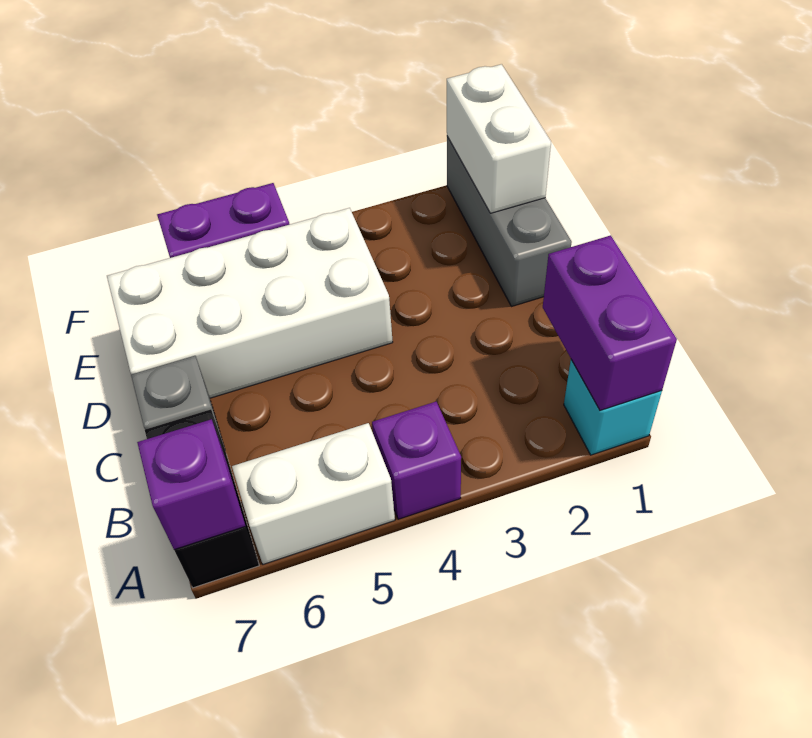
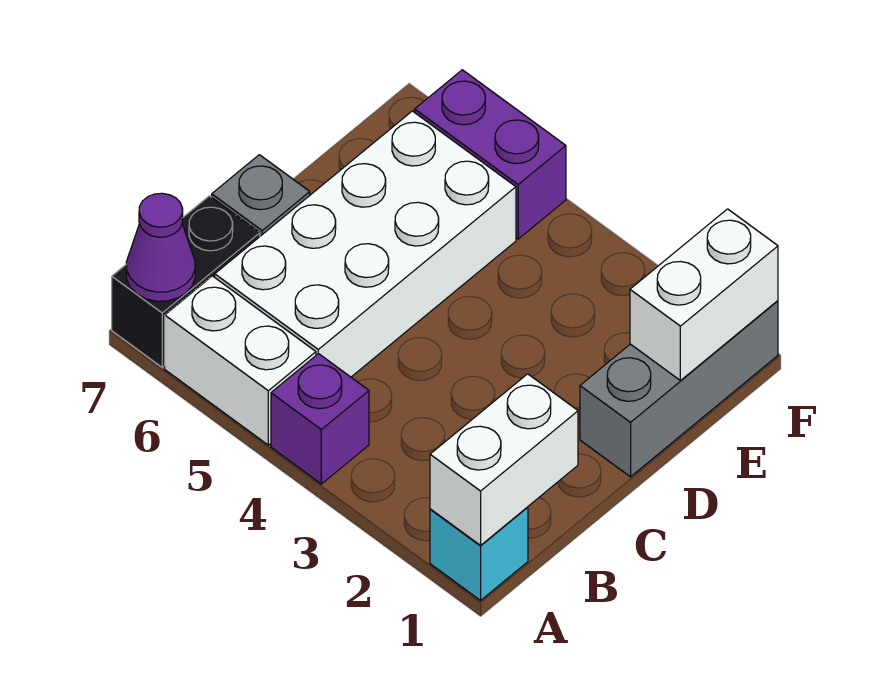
purple brick A1:B1 level 2 -> white brick A1:B1 level 2
purple brick A7 level 2 -> purple cone A7 level 2
white brick D4:E7 level 1 -> white brick B5:E6 level 1

